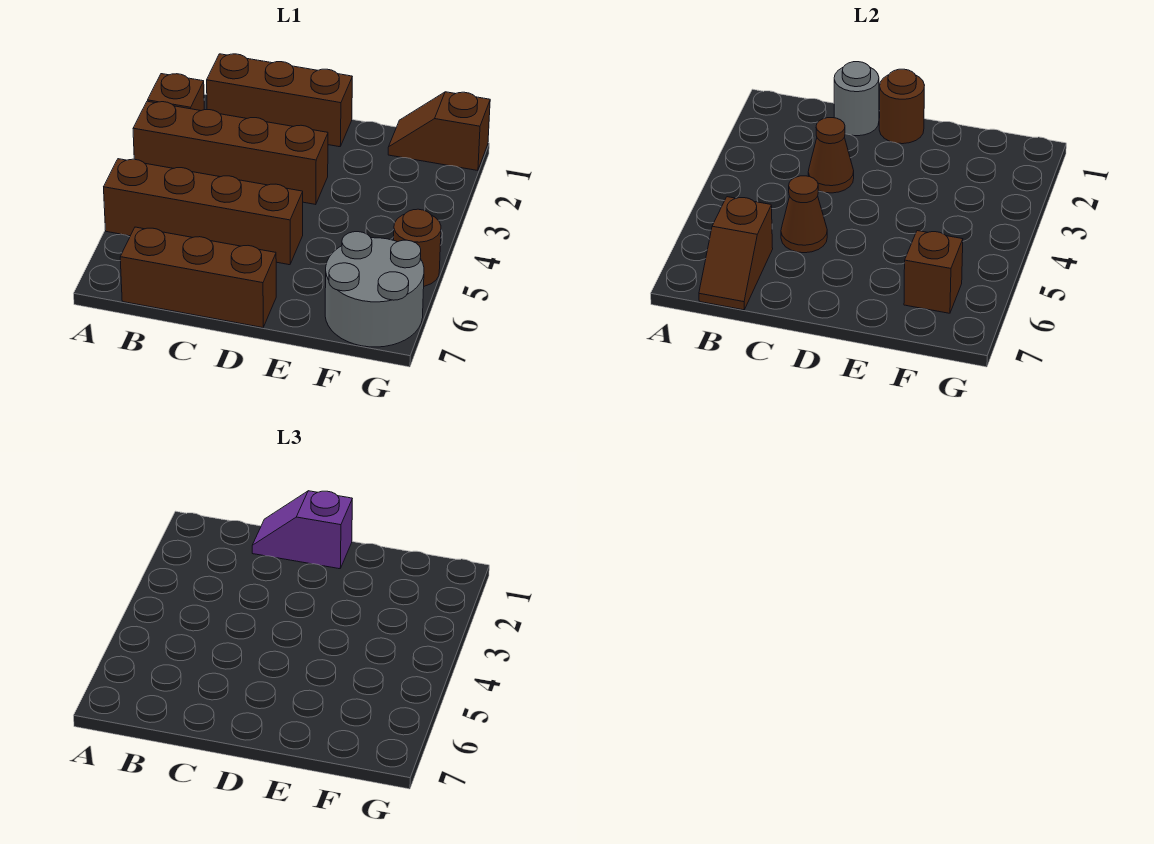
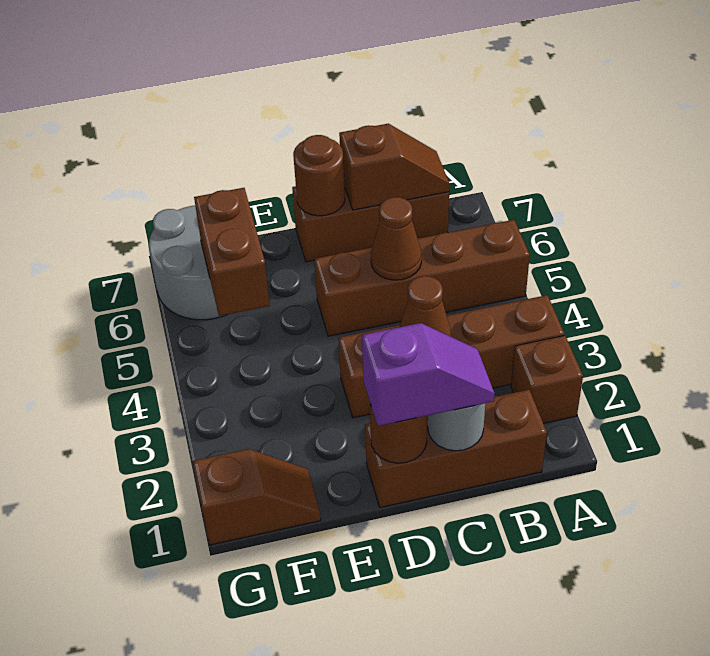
brown slope B6:B7 level 2 top 6 -> brown slope B7:C7 level 2 top C
brown brick F6 level 2 -> brown brick F5:F6 level 2
brown round brick G5 level 1 -> brown round brick D7 level 2

